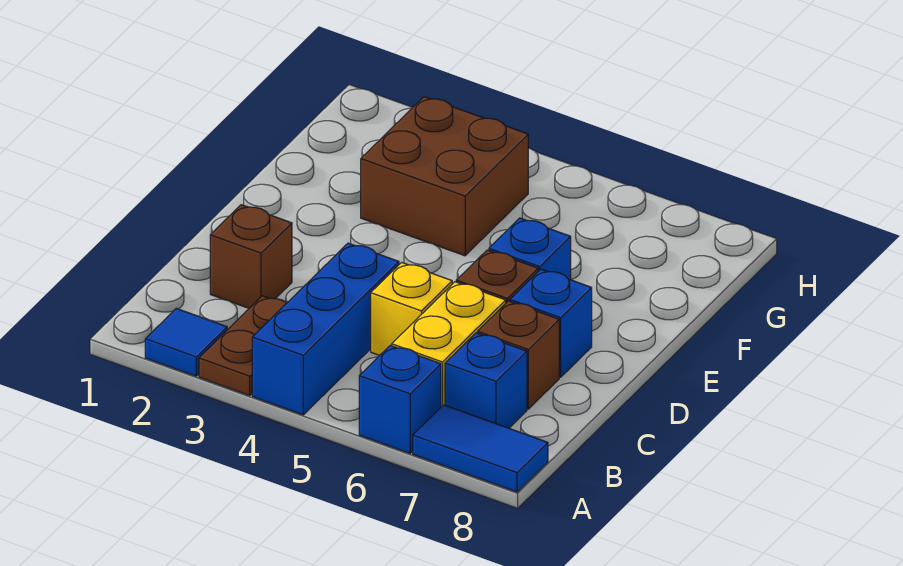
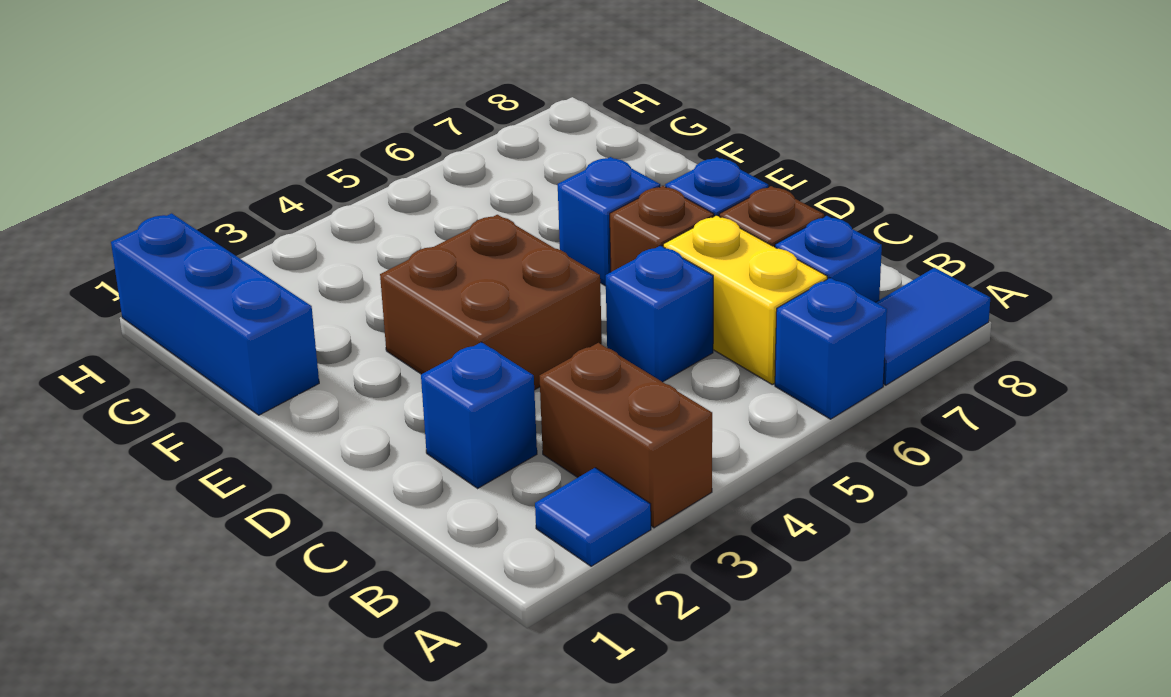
brown plate A3:B3 level 1 -> brown brick A3:B3 level 1
blue brick A4:C4 level 1 -> blue brick F1:H1 level 1
brown brick C2 level 1 -> blue brick C2 level 1
yellow brick C5 level 1 -> blue brick C5 level 1
brown brick F3:G4 level 1 -> brown brick D3:E4 level 1

